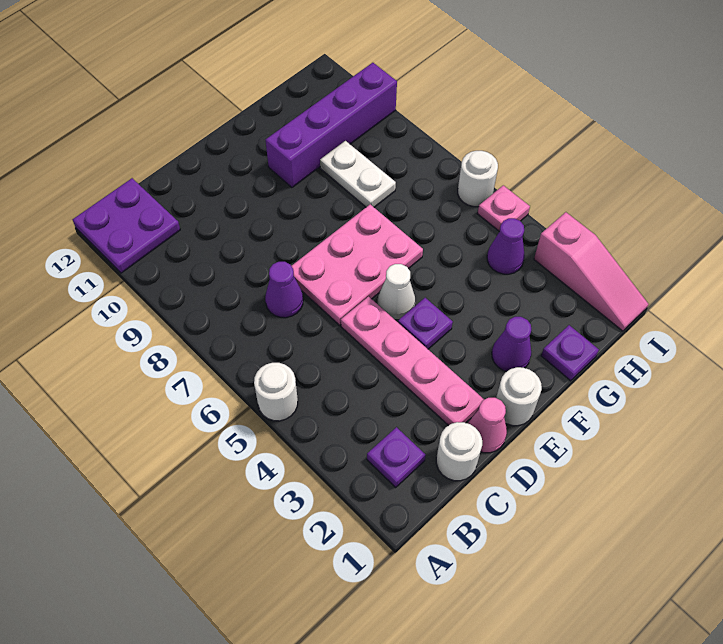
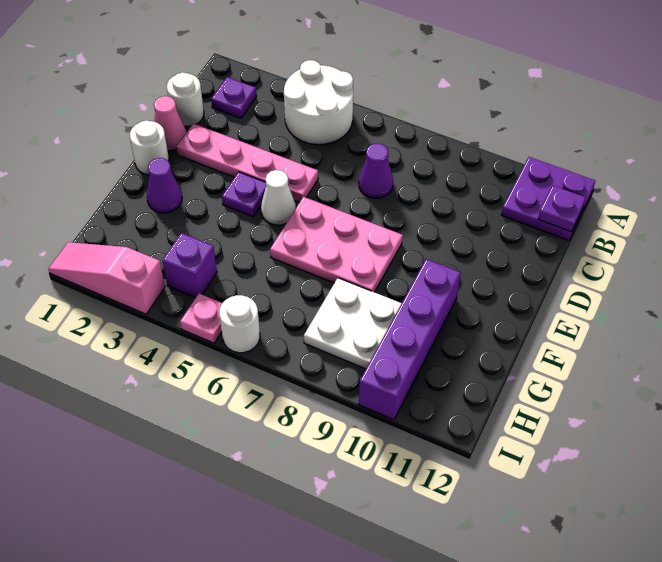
white round brick A5 level 1 -> white round brick A4:B5 level 1
pink plate D6:F7 level 1 -> pink plate E6:F8 level 1
purple plate G1 level 1 -> purple plate B12 level 2
white plate G8:G9 level 1 -> white plate G8:H9 level 1
purple cone H4 level 1 -> purple brick H4 level 1

